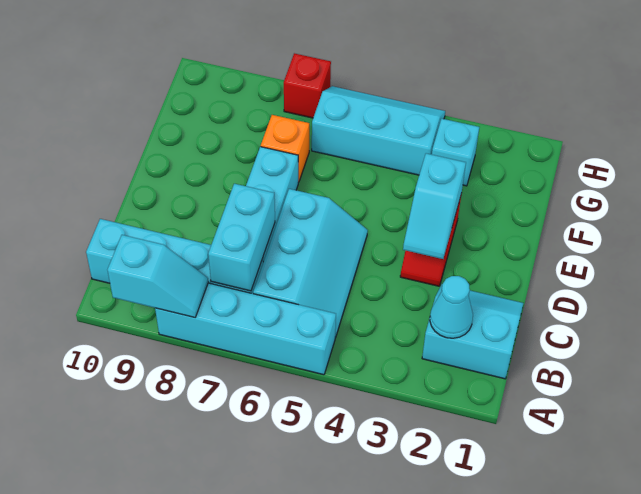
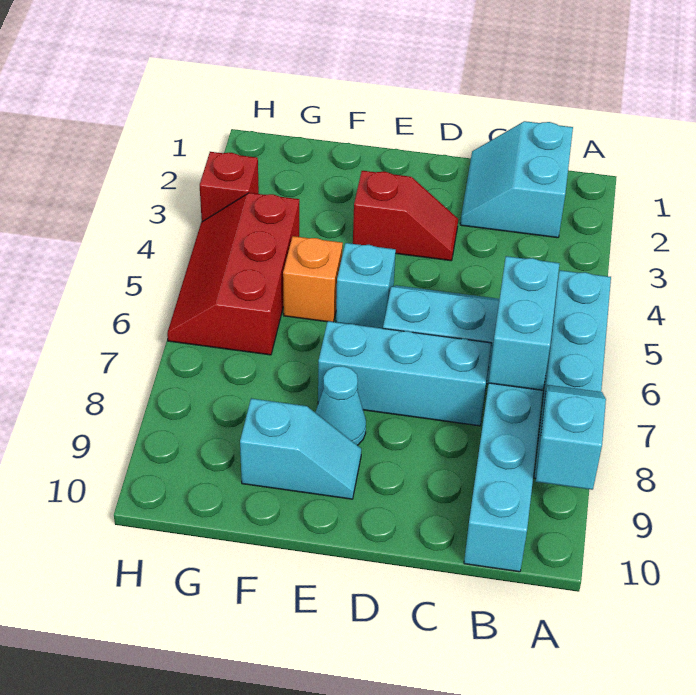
cyan cone B2 level 2 -> cyan cone E8 level 1
cyan brick B7:C7 level 2 -> cyan brick B6:B7 level 2
cyan slope D3:E3 level 2 top E -> cyan slope E9:F9 level 1 top F
orange brick F7 level 1 -> orange brick F5 level 1
cyan brick G3 level 1 -> cyan brick E5 level 1
cyan slope G4:H6 level 1 top G -> red slope G4:H6 level 1 top G
red brick H7 level 1 -> red brick H3 level 1

